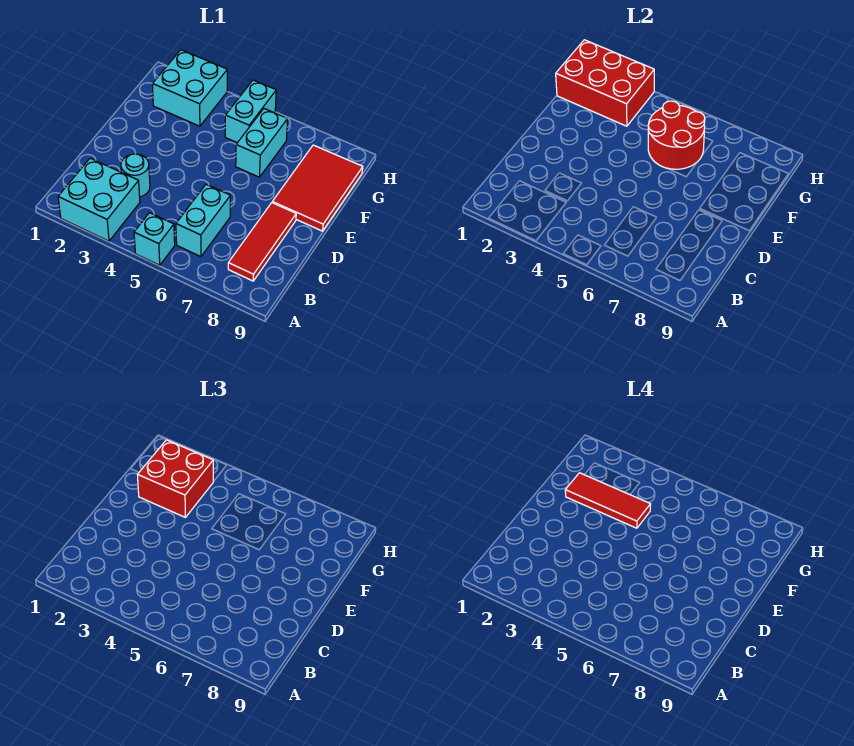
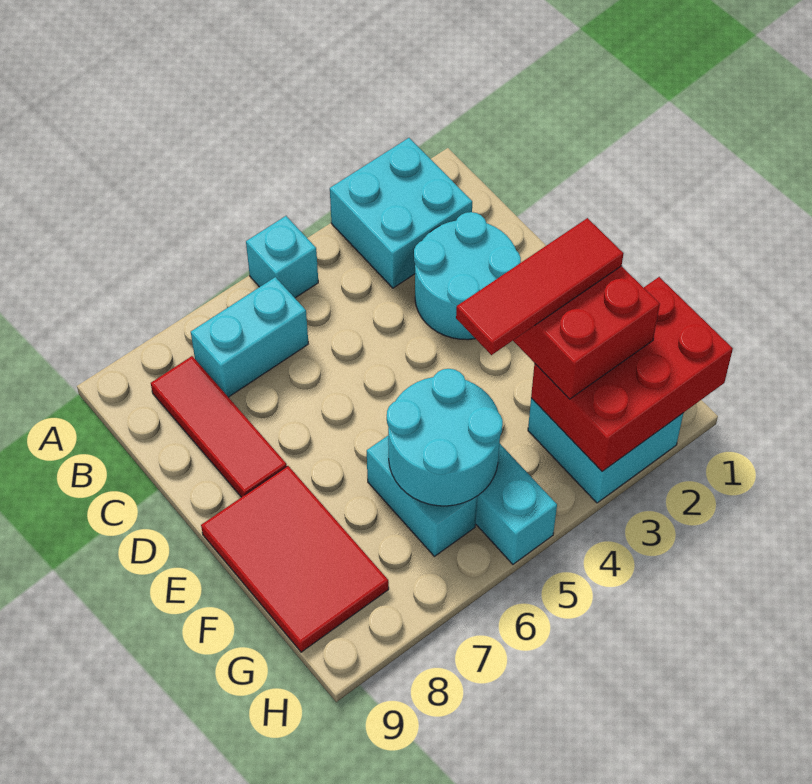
cyan brick B6:C6 level 1 -> cyan brick B6:B7 level 1
cyan round brick C3 level 1 -> cyan round brick C2:D3 level 1
red round brick F5:G6 level 2 -> cyan round brick F5:G6 level 2

